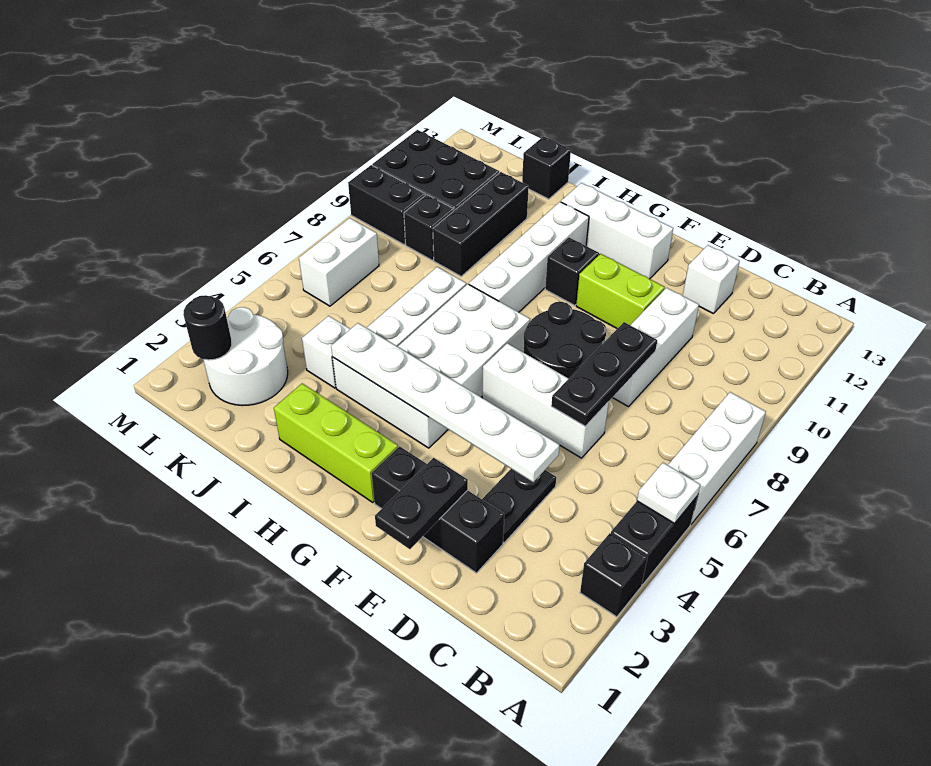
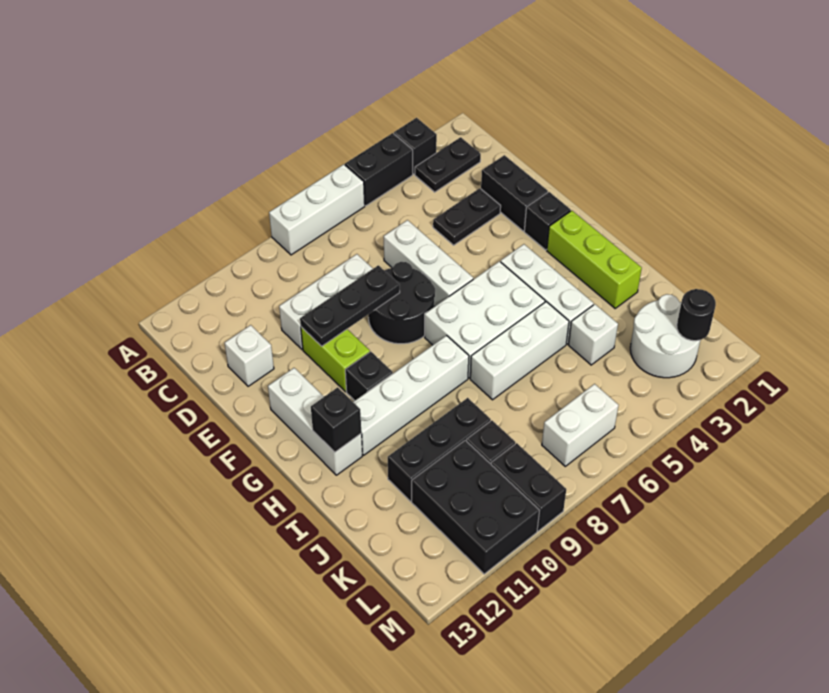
white plate A5 level 2 -> none
white plate D4:I4 level 2 -> none
black plate D6:D8 level 2 -> black plate E8:E10 level 2
black plate E1:E2 level 2 -> black plate B2:B3 level 1
black brick J13 level 1 -> black brick H12 level 2

